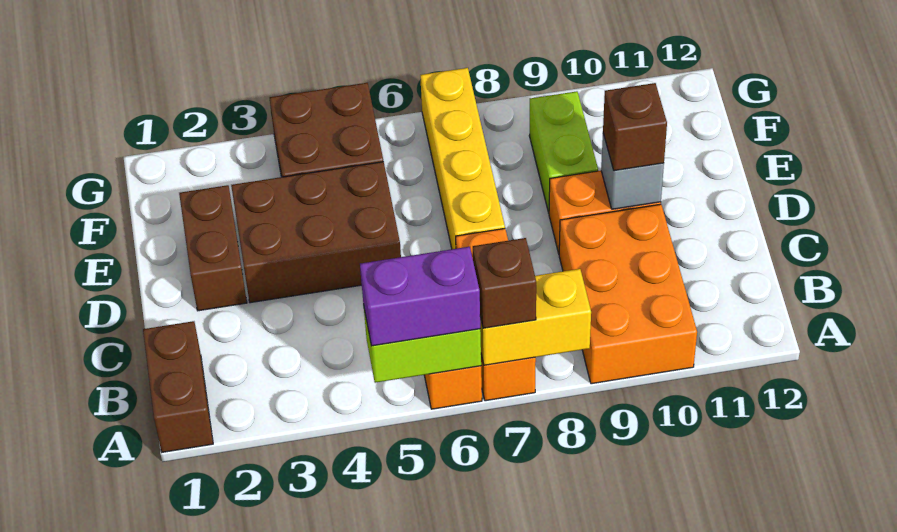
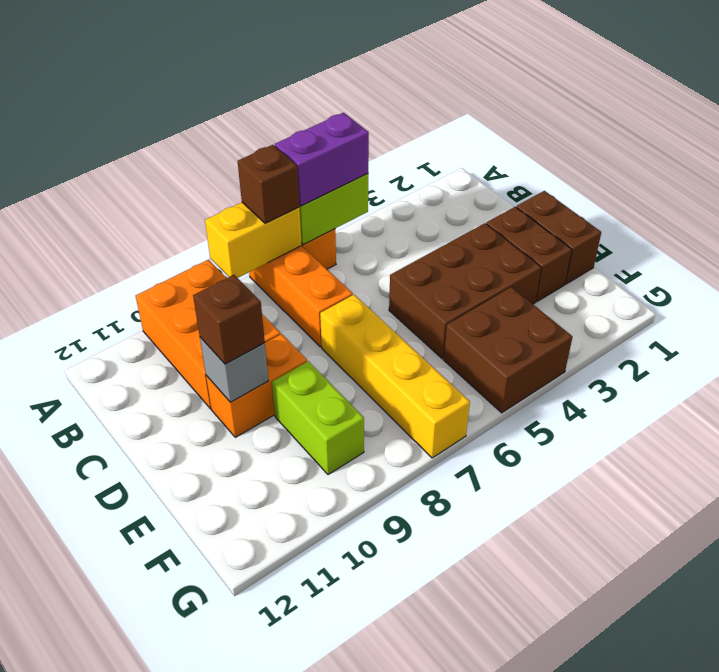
brown brick A1:B1 level 1 -> brown brick D1:E1 level 1

